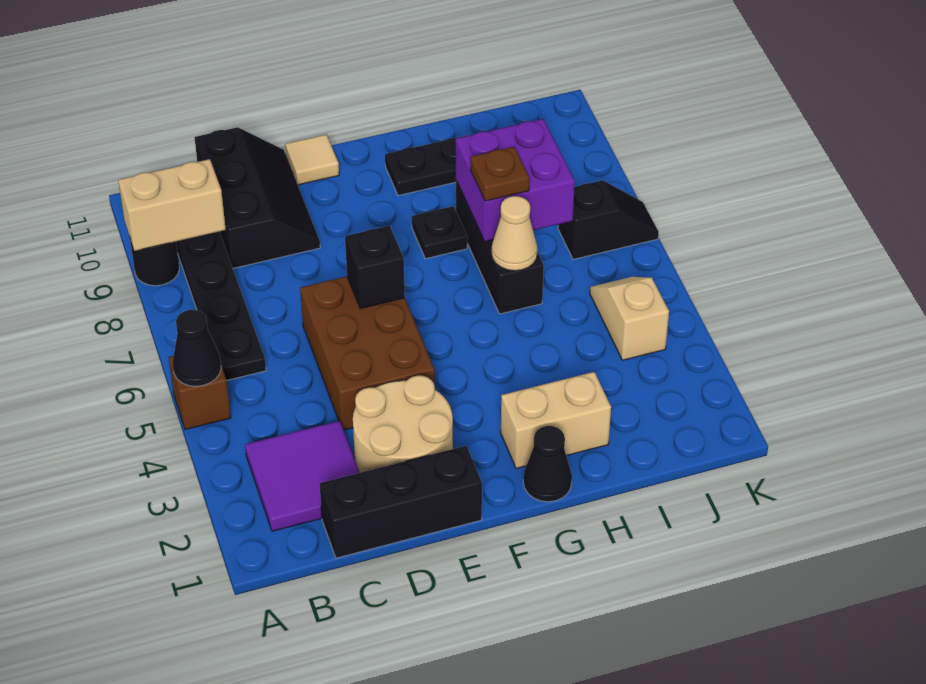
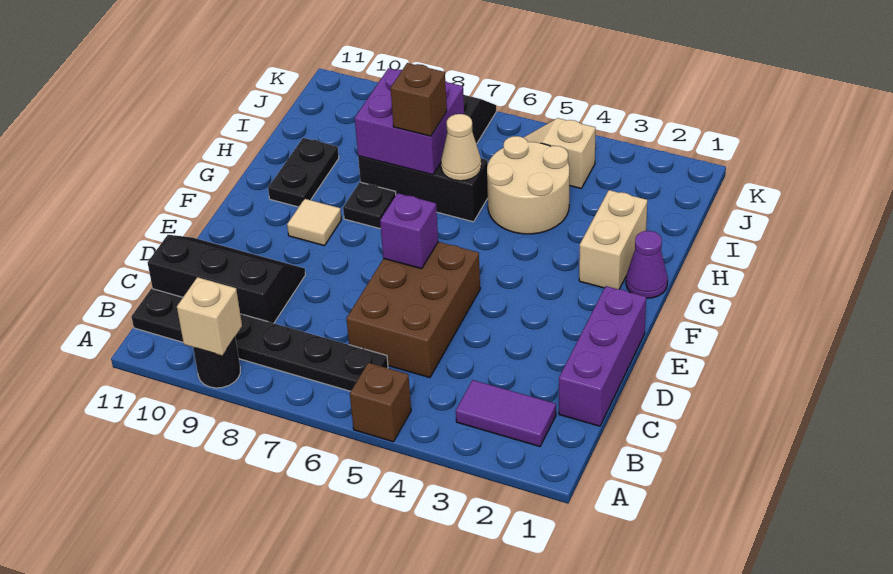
black cone A5 level 2 -> none
tan brick A9:B9 level 2 -> tan brick A9 level 2
purple tile B2:C3 level 1 -> purple tile B2:B3 level 1
black brick C1:E1 level 1 -> purple brick C1:E1 level 1
tan round brick D2:E3 level 1 -> tan round brick H4:I5 level 1
brown brick D4:E6 level 1 -> brown brick C5:E6 level 1
black brick E6 level 2 -> purple brick E6 level 2
tan tile E11 level 1 -> tan tile F9 level 1
black cone G1 level 1 -> purple cone G1 level 1
brown plate H7 level 3 -> brown brick H7 level 3

